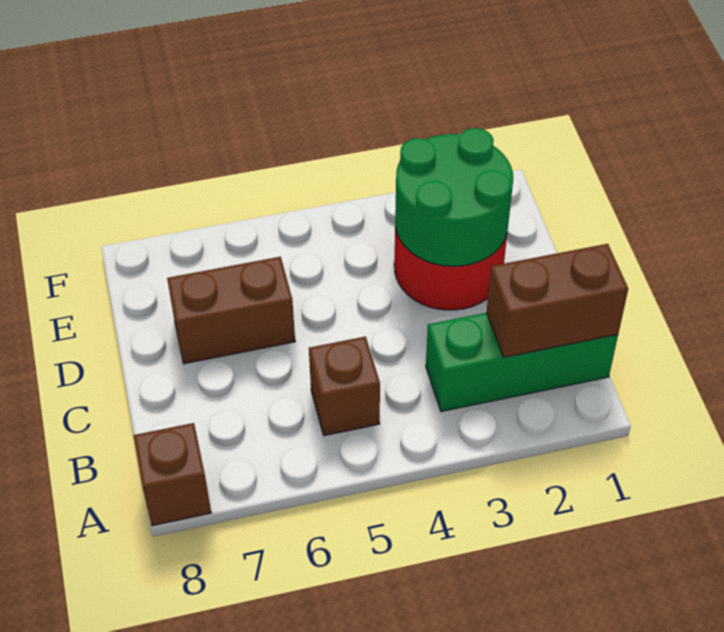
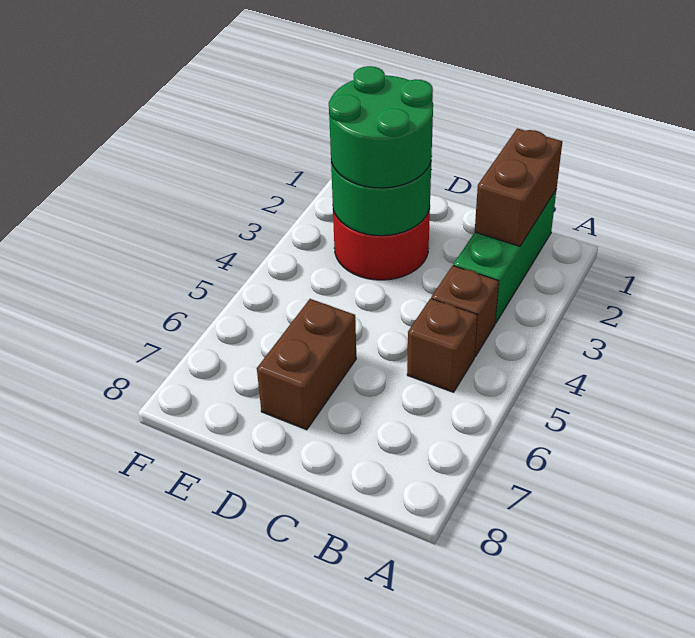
brown brick A8 level 1 -> brown brick B4 level 1
none -> green round brick D2:E3 level 3

